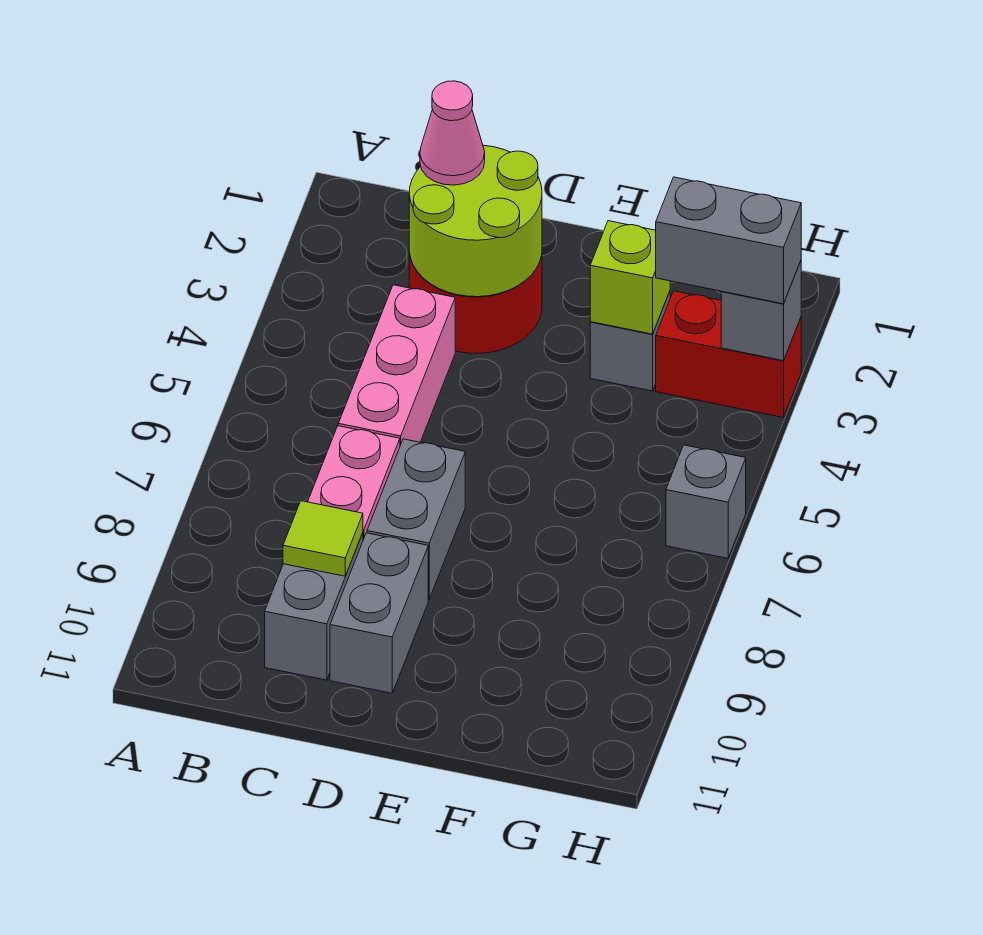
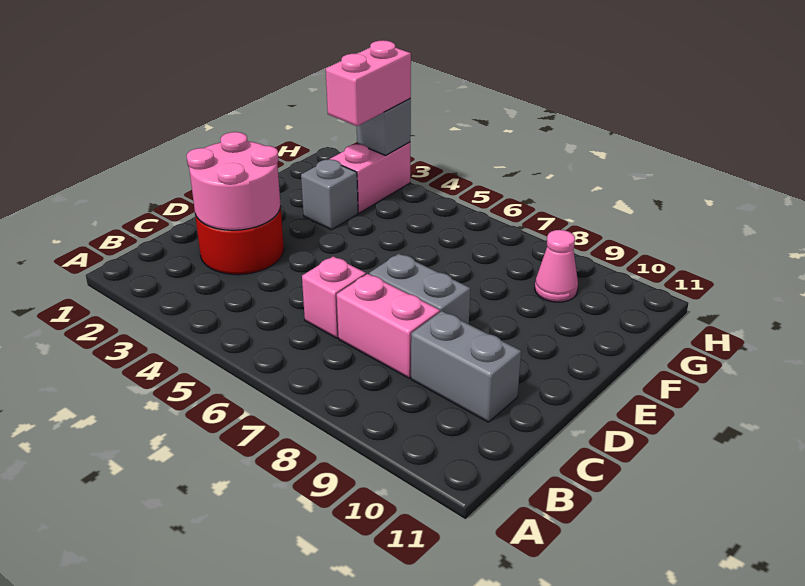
lime round brick C2:D3 level 2 -> pink round brick C2:D3 level 2
pink cone C2 level 3 -> pink cone G9 level 1
pink brick C4:C6 level 1 -> pink brick C6 level 1
lime tile C9 level 2 -> none
grey brick D9:D10 level 1 -> none
lime brick F3 level 2 -> none
red brick G3:H3 level 1 -> pink brick G3:H3 level 1
grey brick G3:H3 level 3 -> pink brick G3:H3 level 3
grey brick H6 level 1 -> none

